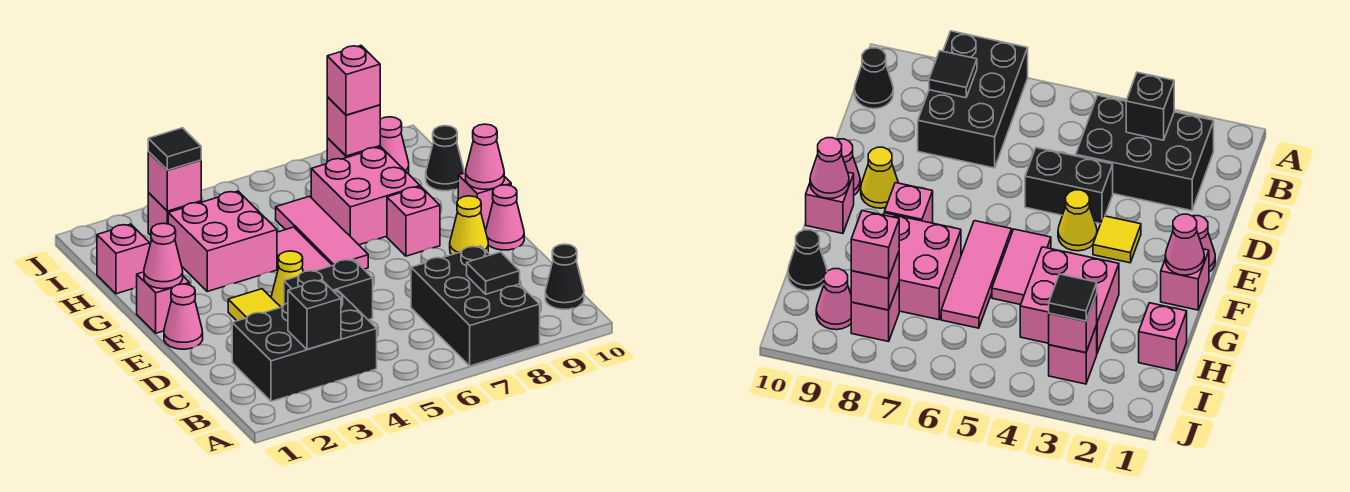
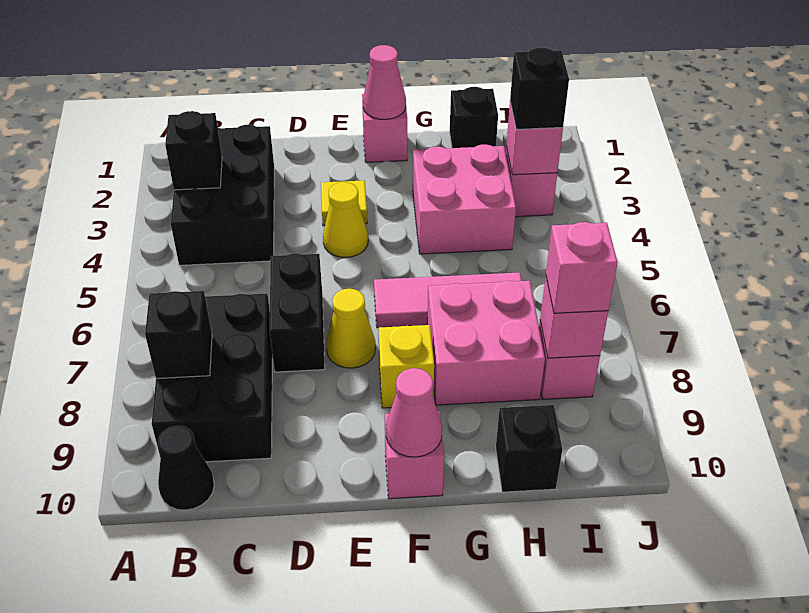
black brick A7:C8 level 1 -> black brick B7:C9 level 1
black tile B8 level 2 -> black brick B8 level 2
black brick D4:D5 level 1 -> black brick D6:D7 level 1
pink cone E1 level 1 -> none
yellow cone E9 level 1 -> yellow cone E7 level 1
pink cone E10 level 1 -> none
pink tile F5:G5 level 1 -> none
pink brick F8 level 1 -> yellow brick F8 level 1
pink brick H1 level 1 -> black brick H1 level 1
black cone H10 level 1 -> black brick H10 level 1
black tile I3 level 3 -> black brick I3 level 3
pink cone I9 level 1 -> none

